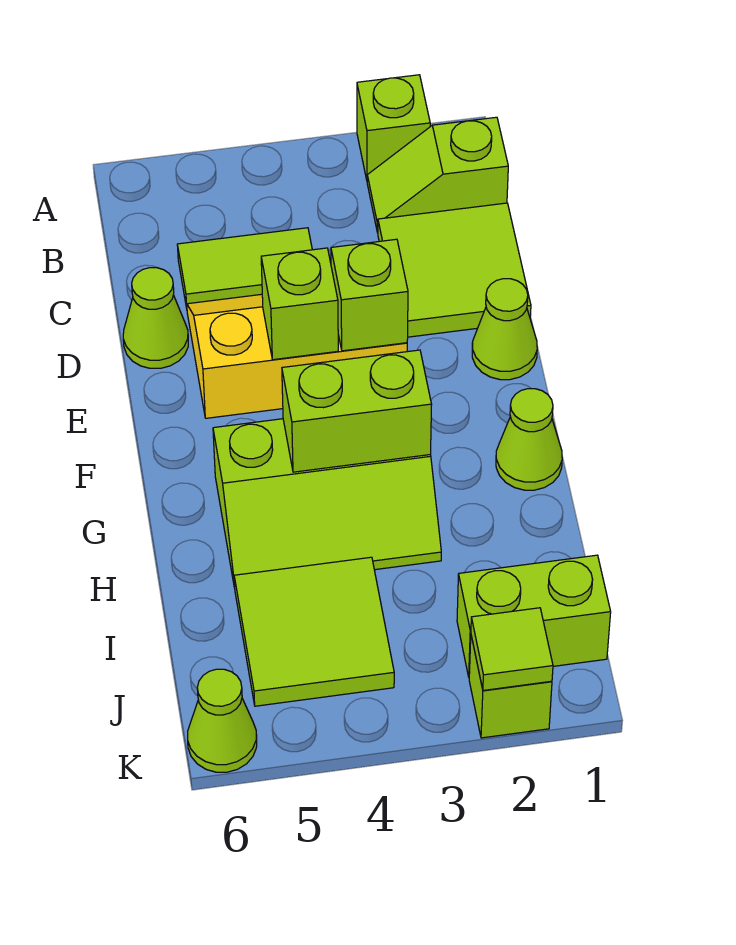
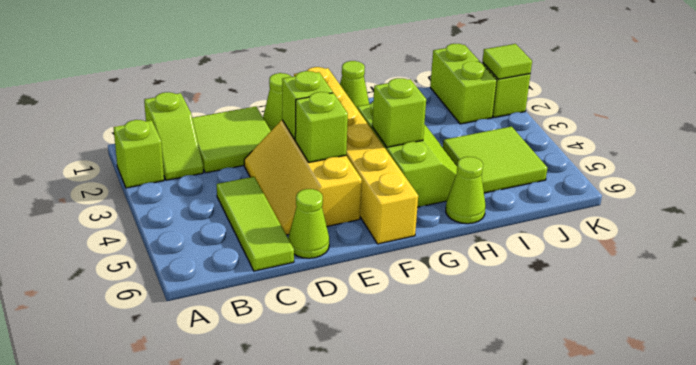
lime tile C4:C5 level 1 -> lime tile C4:C6 level 1
none -> yellow brick F1:F6 level 1
lime brick G3:G4 level 2 -> lime brick G4 level 2
lime cone K6 level 1 -> lime cone H6 level 1

